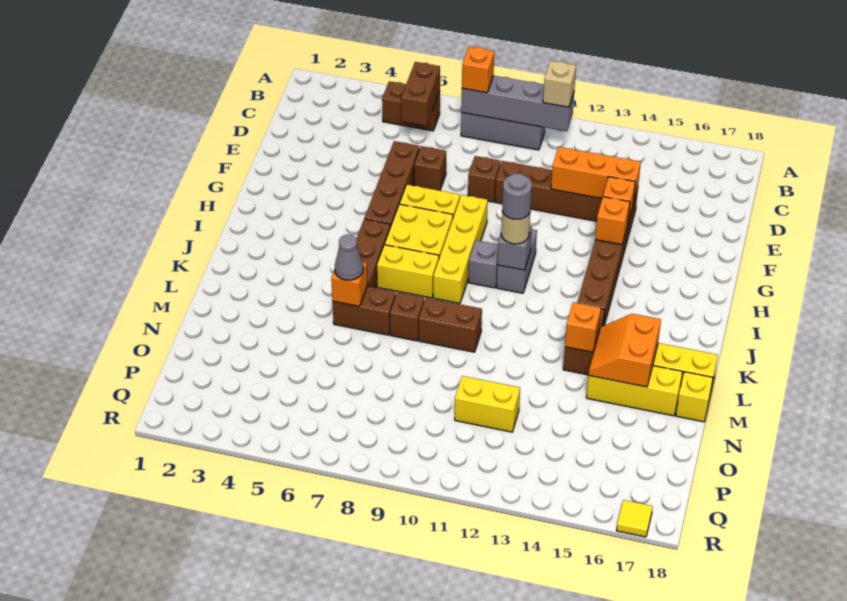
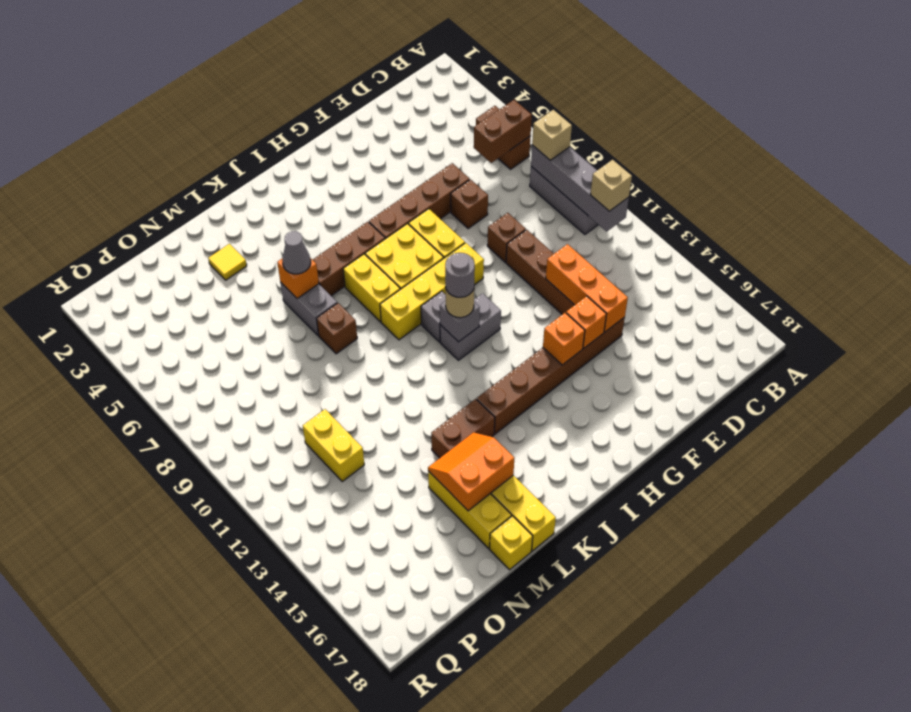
orange brick B8 level 3 -> tan brick B8 level 3
brown brick L6:L7 level 1 -> grey brick L6:L7 level 1
brown brick L9:L10 level 1 -> none
orange brick L14 level 2 -> none
yellow tile R17 level 1 -> yellow tile M3 level 1

